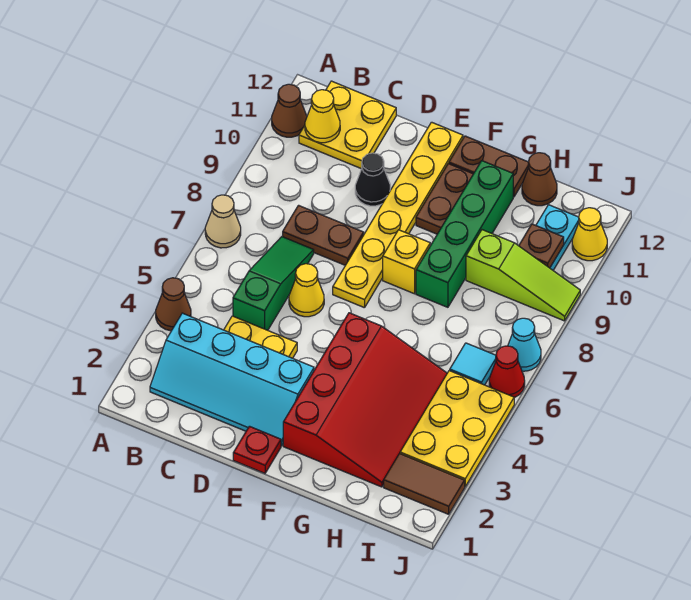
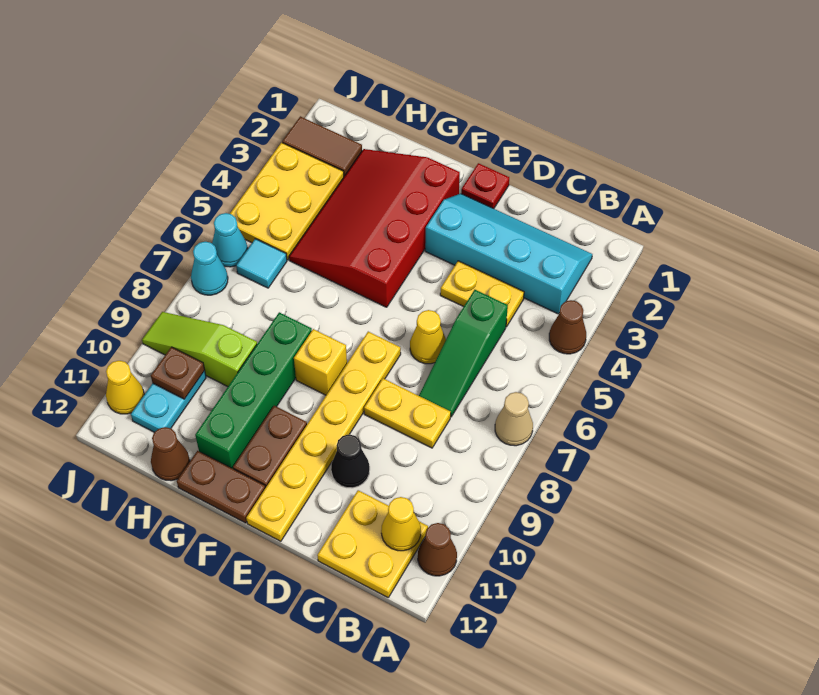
brown plate C8:D8 level 1 -> yellow plate C8:D8 level 1
red cone J6 level 1 -> cyan cone J6 level 1

